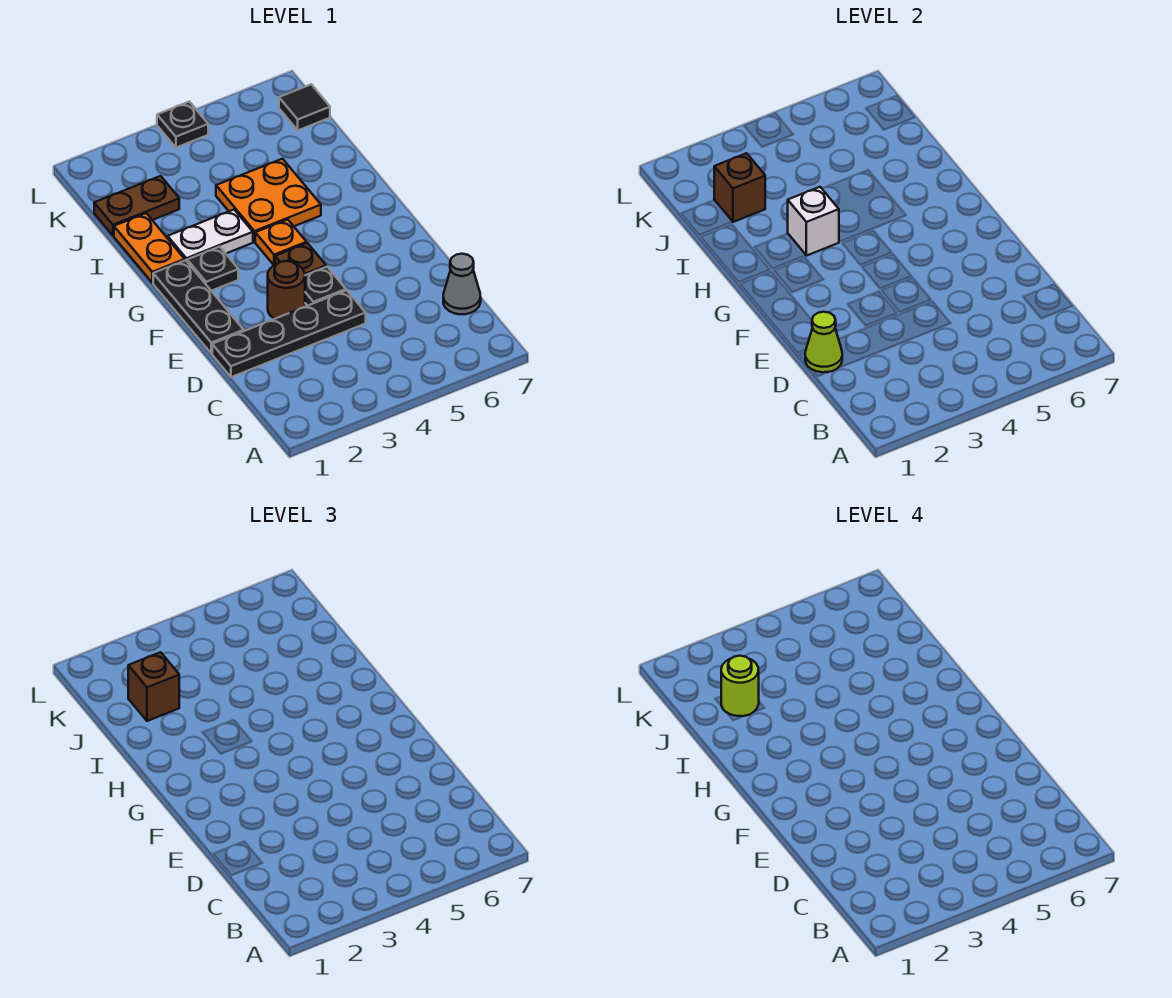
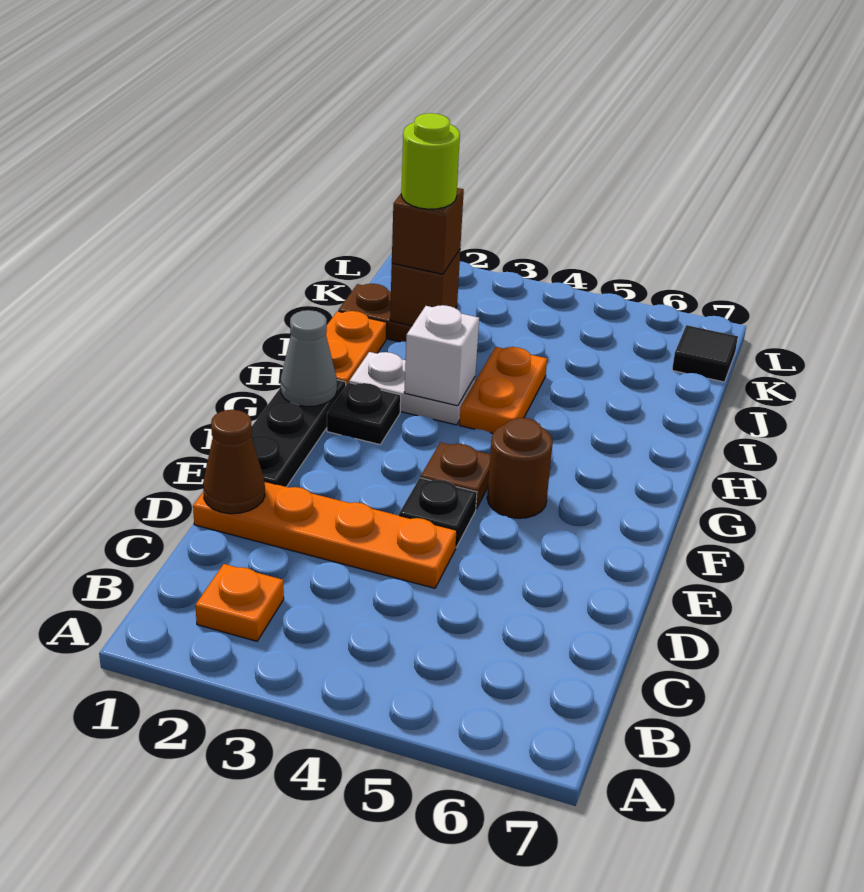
grey cone C7 level 1 -> grey cone G1 level 2
black plate D1:D4 level 1 -> orange plate D1:D4 level 1
lime cone D1 level 2 -> brown cone D1 level 2
brown round brick E3 level 1 -> brown round brick F5 level 1
orange plate G4 level 1 -> orange plate B2 level 1
orange plate H4:I5 level 1 -> orange plate H4:I4 level 1
black plate L4 level 1 -> none

